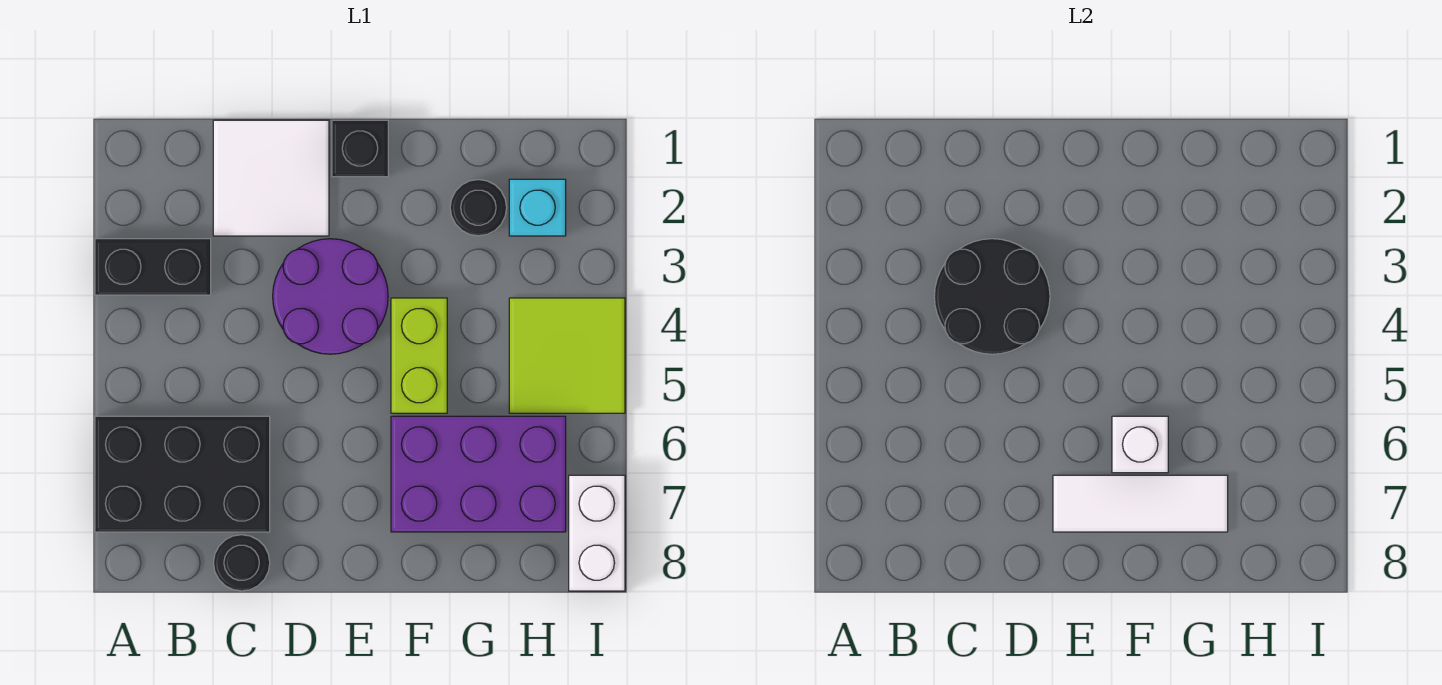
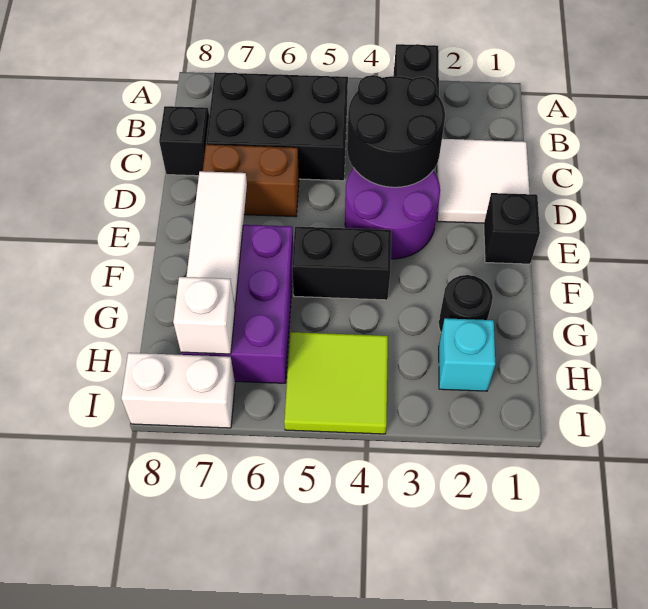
black brick A6:C7 level 1 -> black brick B5:C7 level 1
black round brick C8 level 1 -> black brick C8 level 1
none -> brown brick D6:D7 level 1
lime brick F4:F5 level 1 -> black brick F4:F5 level 1
white brick F6 level 2 -> white brick H7 level 2

